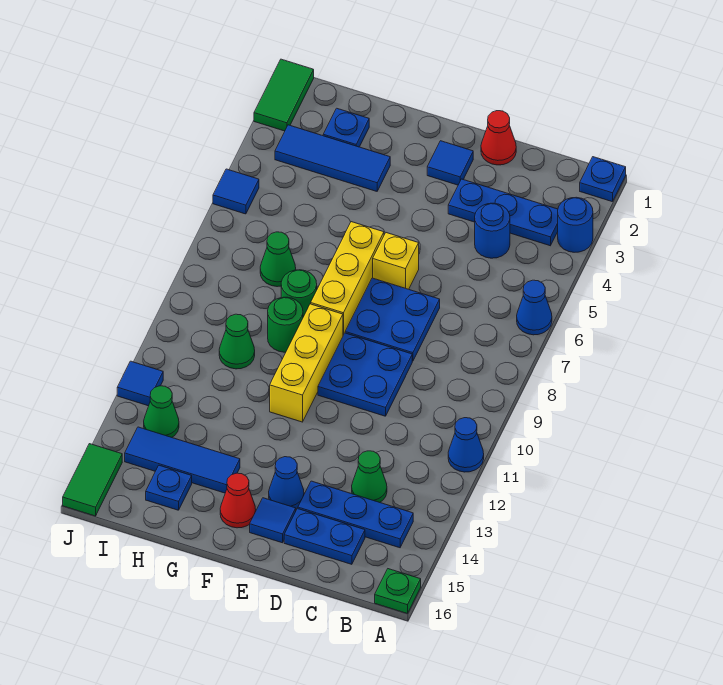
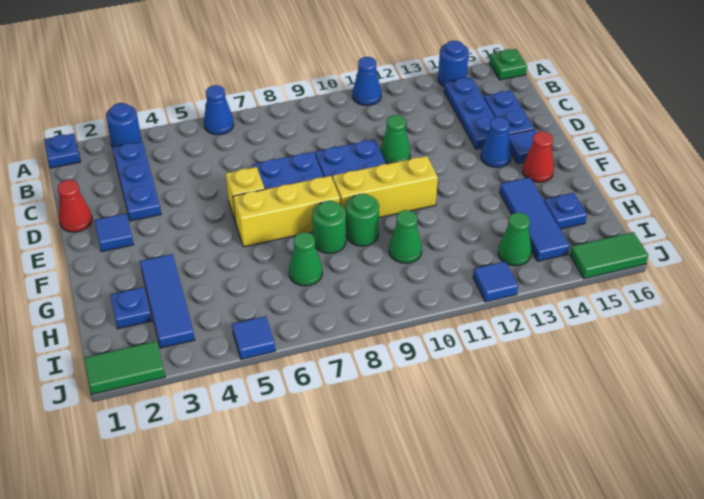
blue round brick C4 level 1 -> blue round brick A14 level 1
green cone C13 level 1 -> green cone D11 level 1

